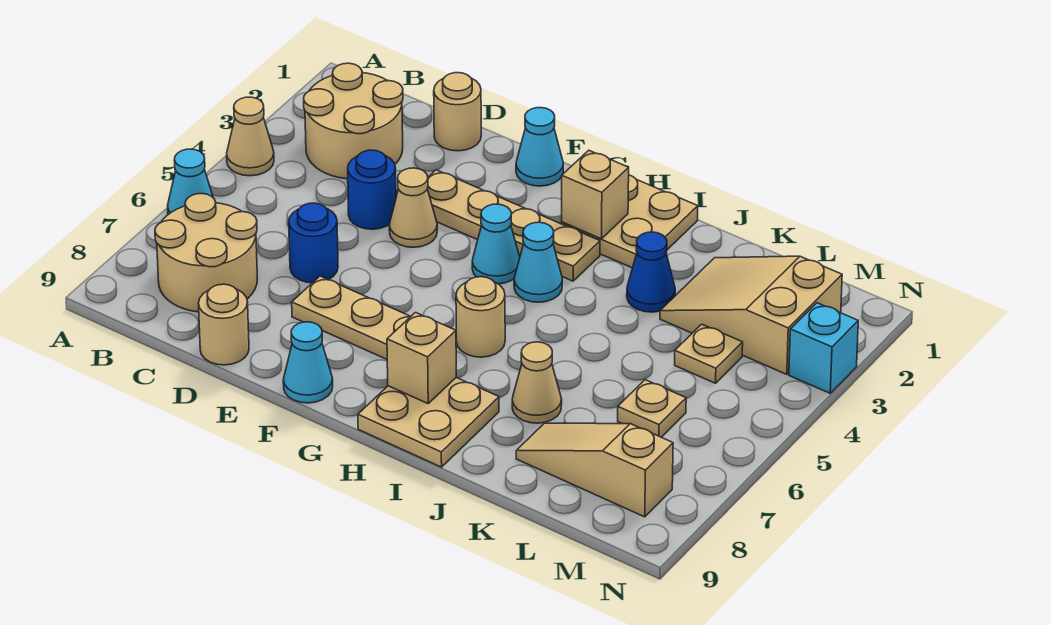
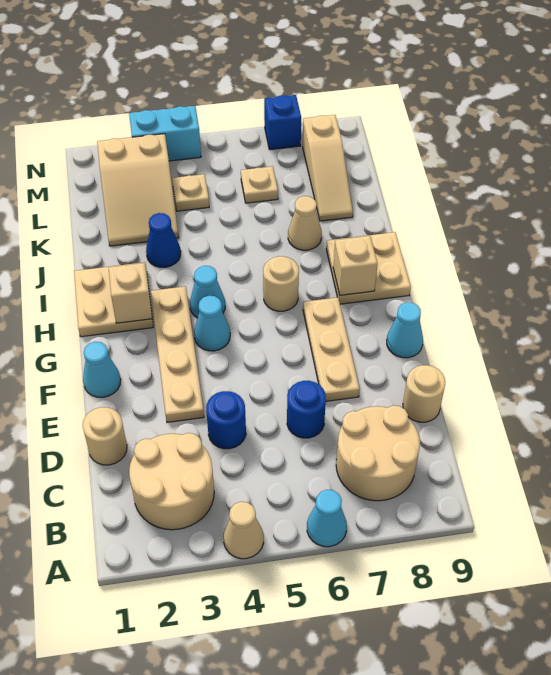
tan cone E4 level 1 -> none
cyan brick N3 level 1 -> cyan brick N3:N4 level 1
none -> blue brick N7 level 1

